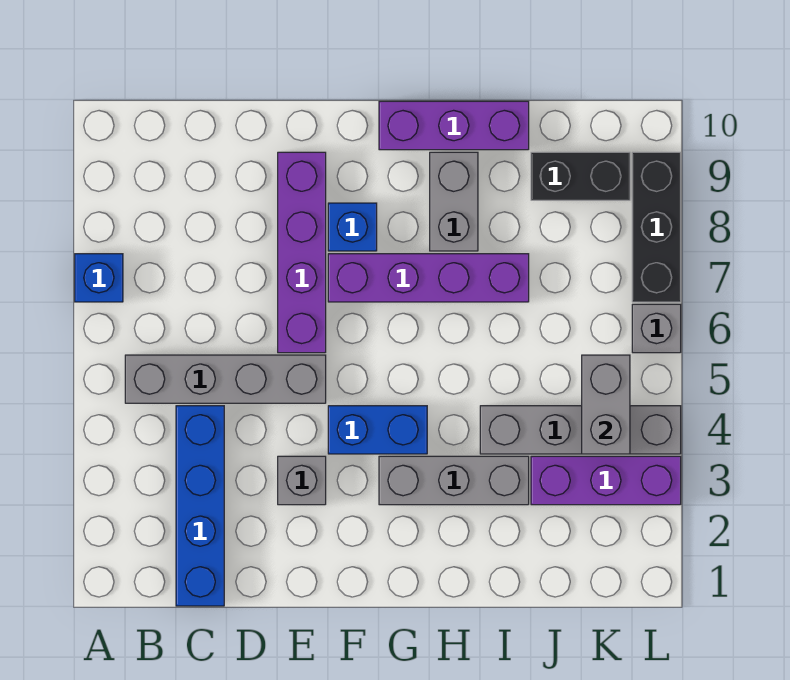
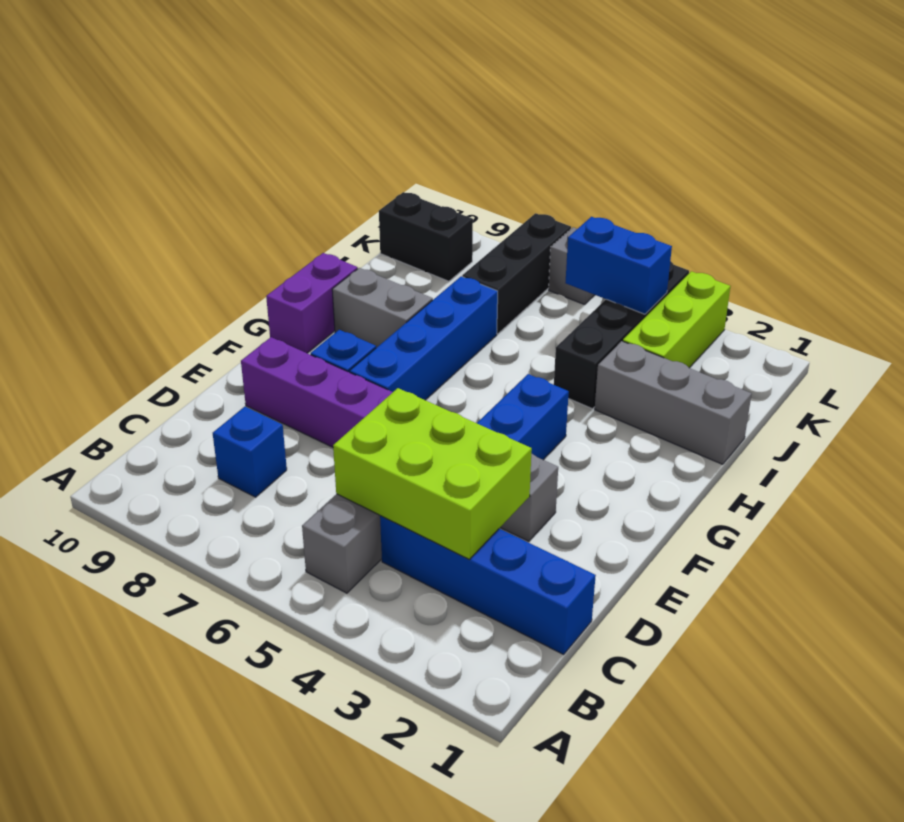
blue brick A7 level 1 -> blue brick C8 level 1
none -> lime brick C3:D5 level 2
purple brick F7:I7 level 1 -> blue brick F7:I7 level 1
grey brick G3:I3 level 1 -> grey brick I1:I3 level 1
purple brick G10:I10 level 1 -> purple brick G10:H10 level 1
grey brick I4:L4 level 1 -> black brick I4:L4 level 1
purple brick J3:L3 level 1 -> lime brick J3:L3 level 1
black brick J9:K9 level 1 -> black brick K9:K10 level 1
grey brick K4:K5 level 2 -> blue brick K4:K5 level 2
black brick L7:L9 level 1 -> black brick J7:L7 level 1

